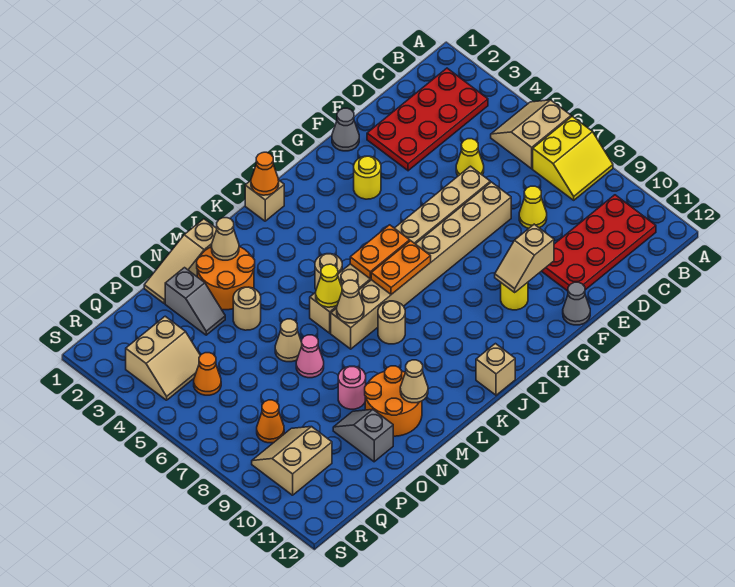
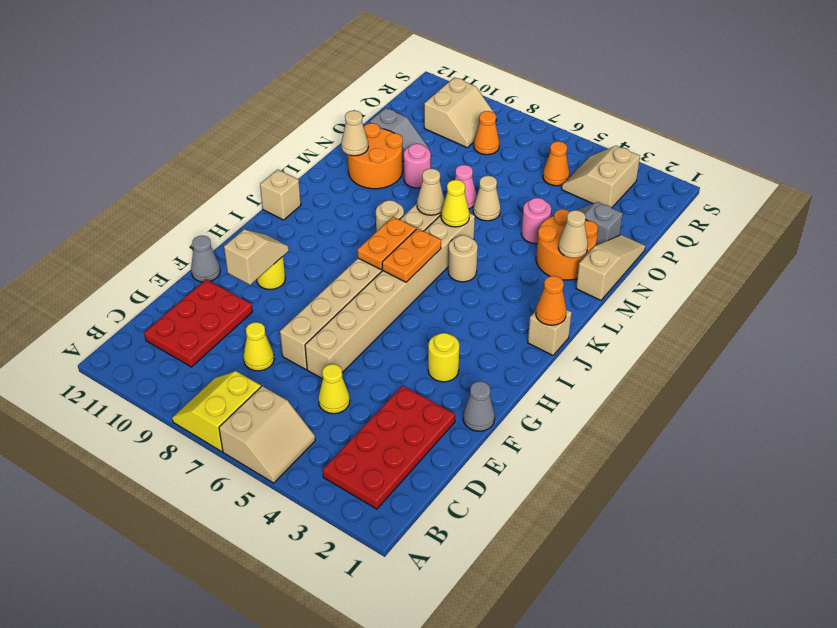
red plate B10:E11 level 1 -> red plate C10:E11 level 1
tan round brick N4 level 1 -> pink round brick N4 level 1

